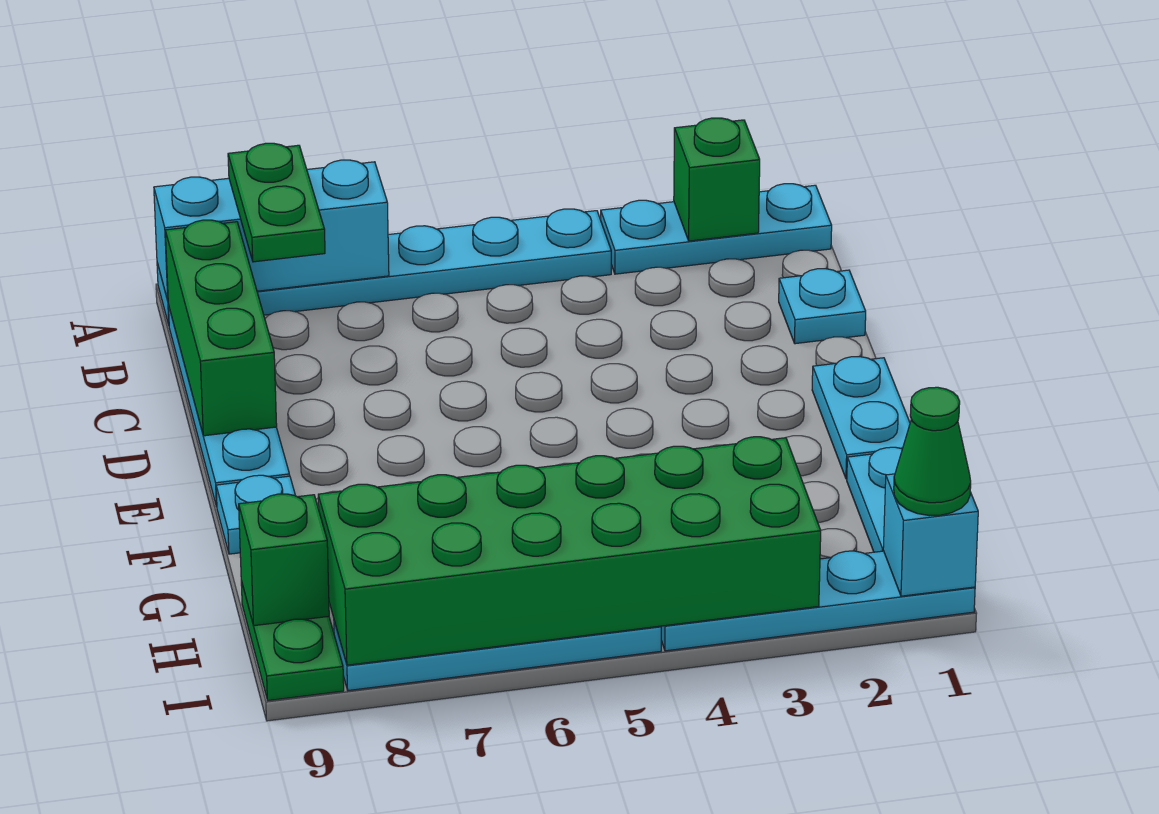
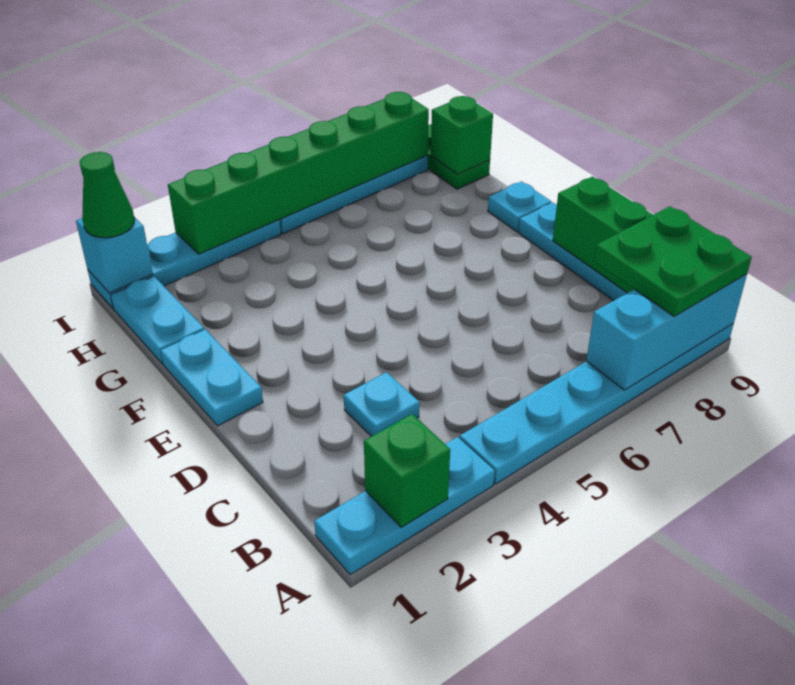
green plate A8:B8 level 3 -> green plate A8:B9 level 3
cyan plate C1 level 1 -> cyan plate C3 level 1
green brick H3:I8 level 2 -> green brick I3:I8 level 2

